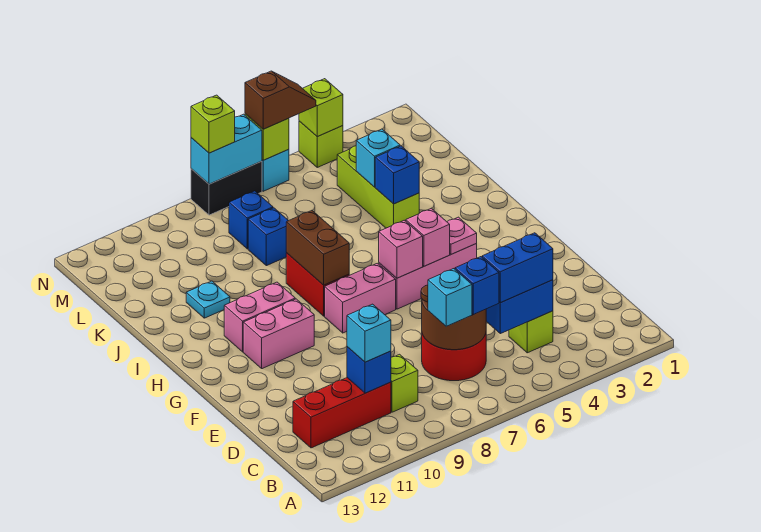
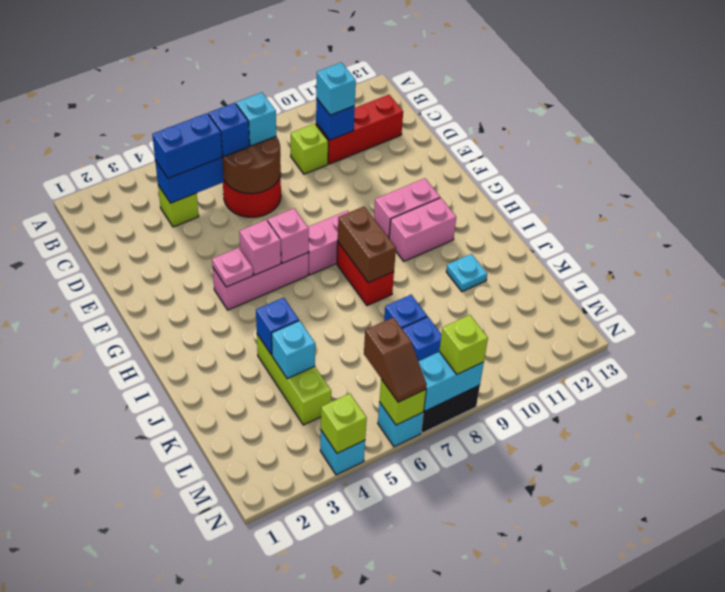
lime brick N4 level 1 -> cyan brick N4 level 1
brown slope N5:N6 level 3 top 6 -> brown slope M6:N6 level 3 top M

